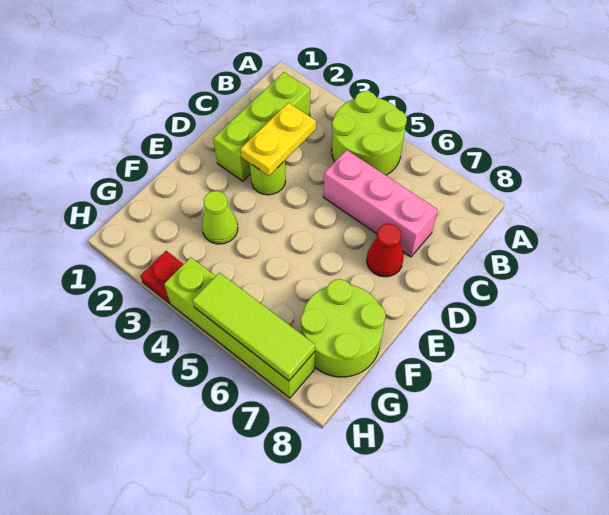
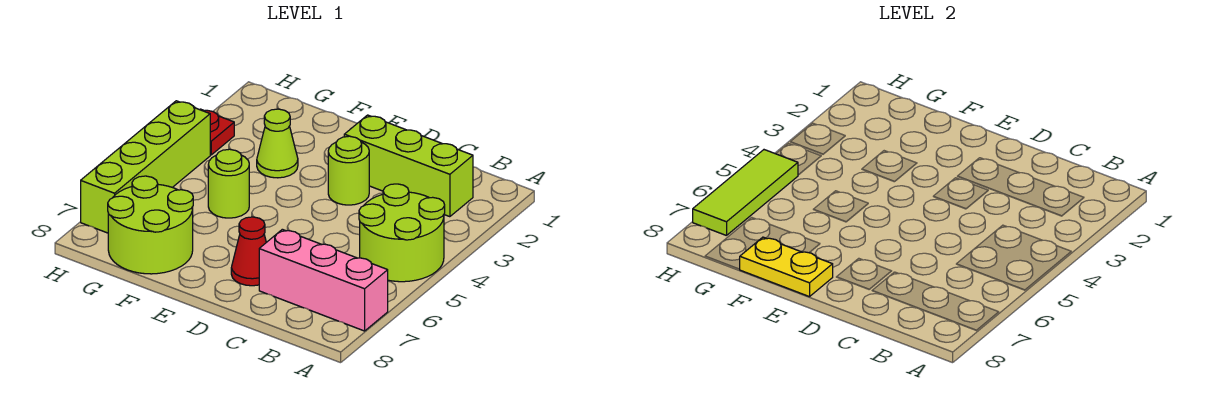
yellow plate C3:D3 level 2 -> yellow plate E8:F8 level 2
pink brick C5:C7 level 1 -> pink brick A7:C7 level 1
none -> lime round brick F5 level 1

